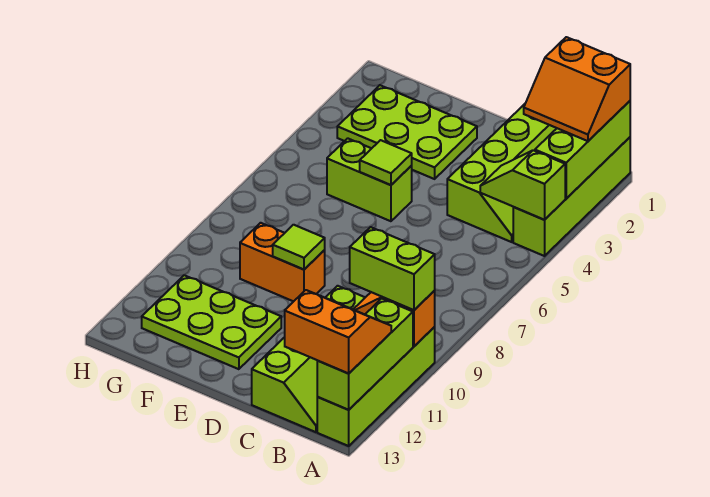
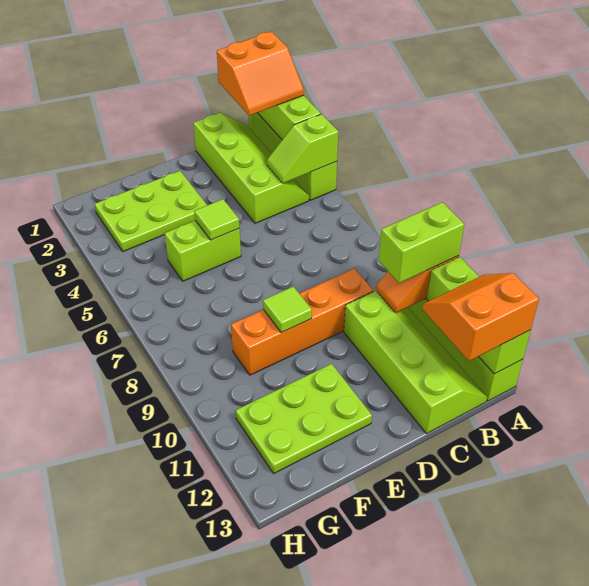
orange brick E9:F9 level 1 -> orange brick C9:F9 level 1

